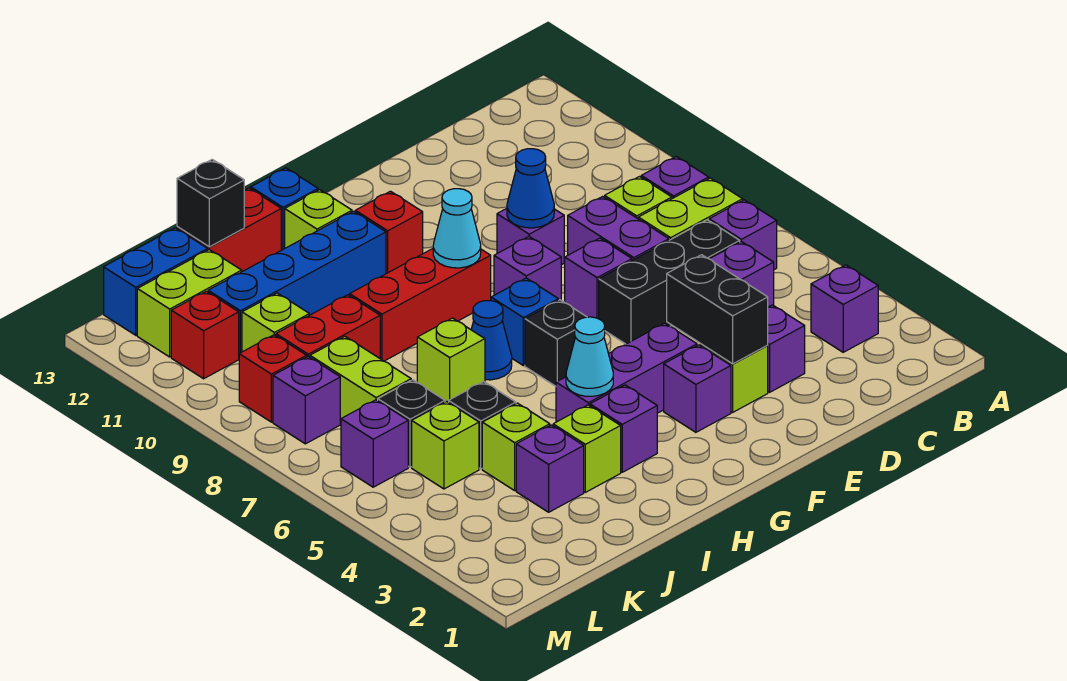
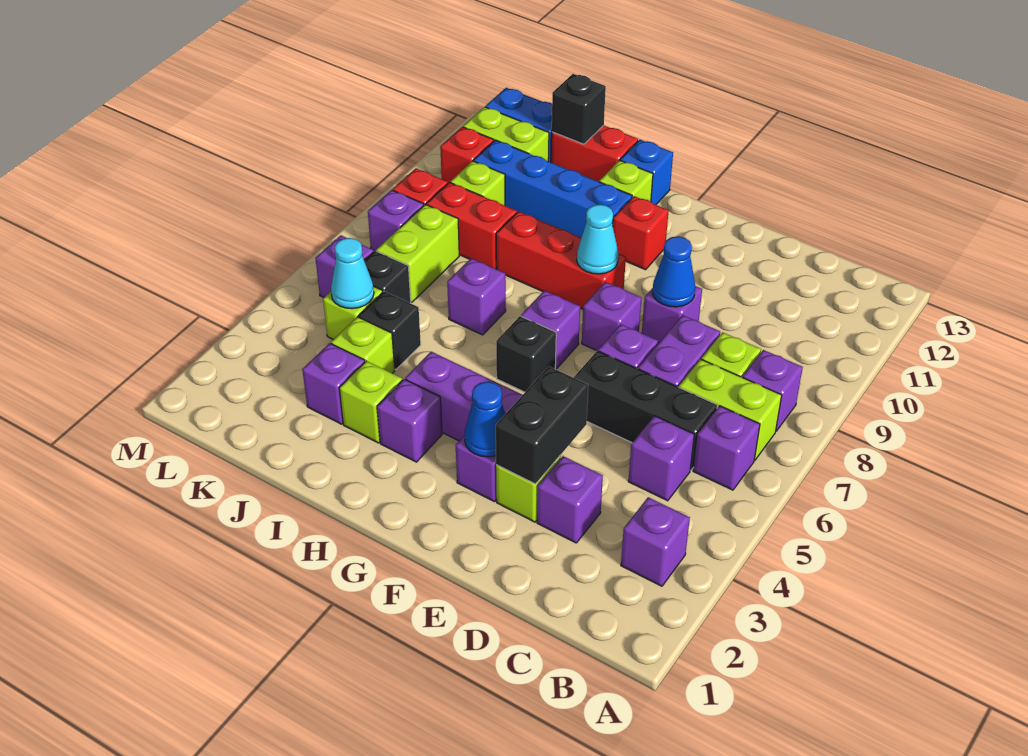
blue brick G7 level 1 -> purple brick G7 level 1
cyan cone H4 level 2 -> cyan cone K5 level 2
blue cone H7 level 1 -> blue cone F3 level 2
lime brick I7 level 1 -> purple brick I7 level 1

